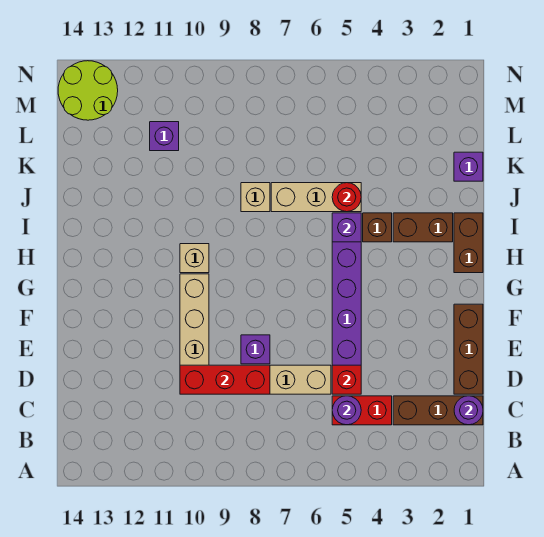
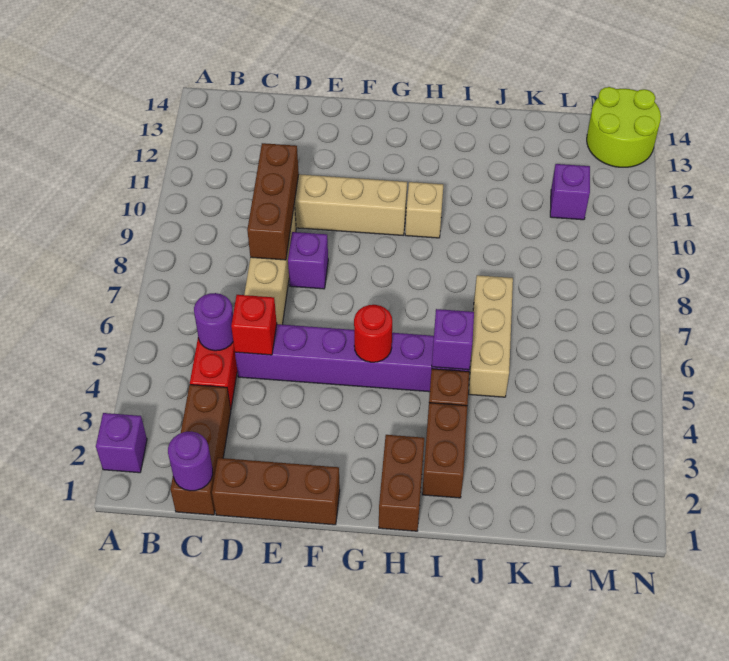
red brick D8:D10 level 2 -> brown brick D8:D10 level 2
brown brick H1:I1 level 1 -> brown brick H1:H2 level 1
red round brick J5 level 2 -> red round brick G5 level 2
tan brick J8 level 1 -> none
purple brick K1 level 1 -> purple brick A2 level 1

